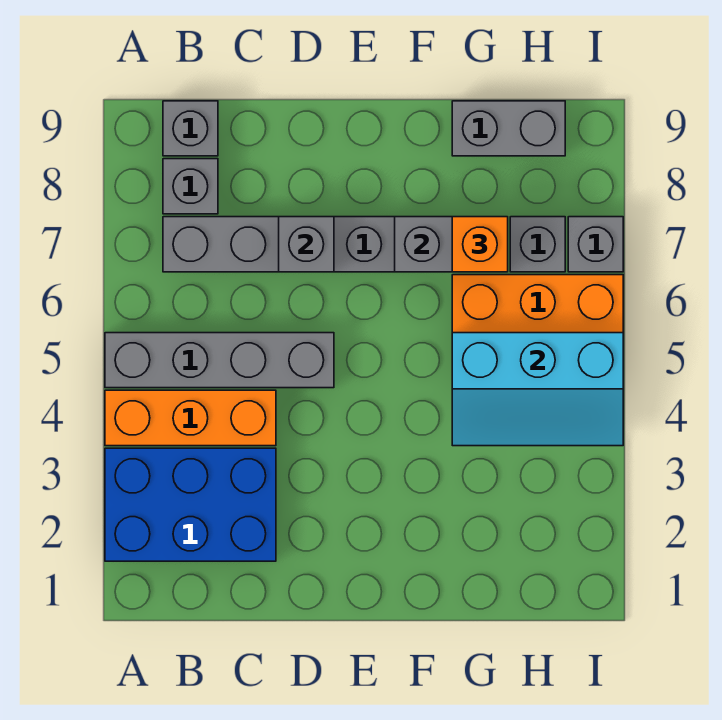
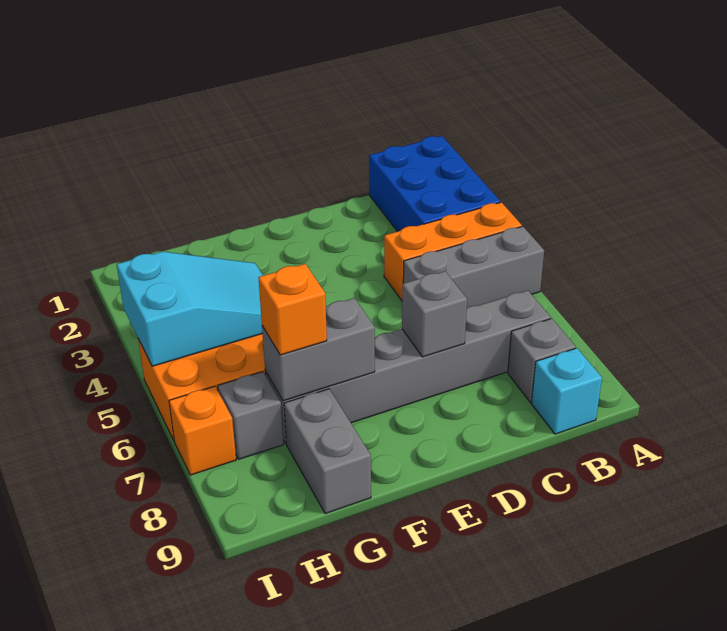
blue brick A2:C3 level 1 -> blue brick A1:B3 level 1
grey brick A5:D5 level 1 -> grey brick A5:C5 level 1
grey brick B9 level 1 -> cyan brick B9 level 1
cyan slope G4:I5 level 2 top 5 -> cyan slope G4:I5 level 2 top I
grey brick G9:H9 level 1 -> grey brick G8:G9 level 1
grey brick I7 level 1 -> orange brick I7 level 1

